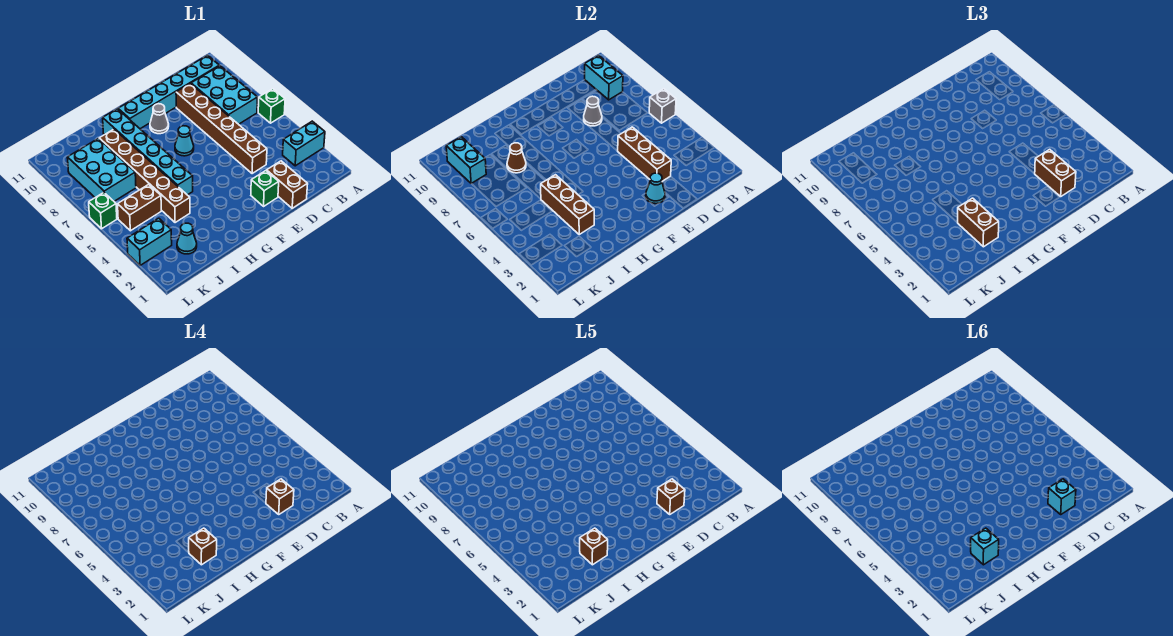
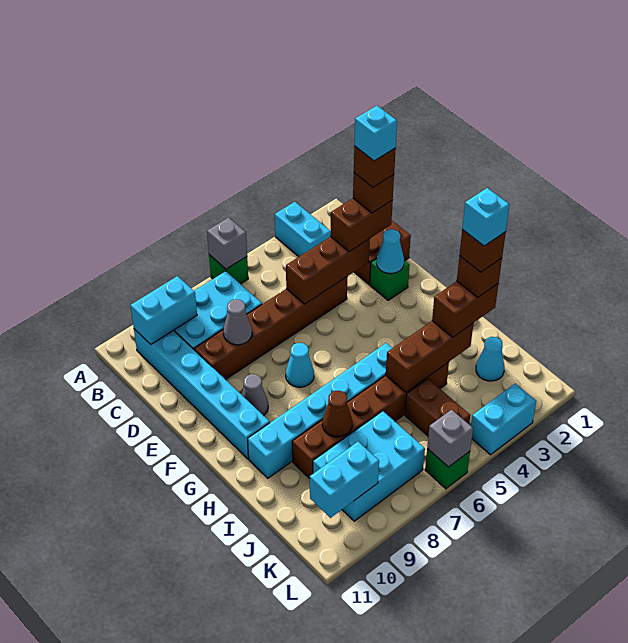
cyan brick K3:L3 level 1 -> cyan brick L3:L4 level 1
none -> grey brick L6 level 2

